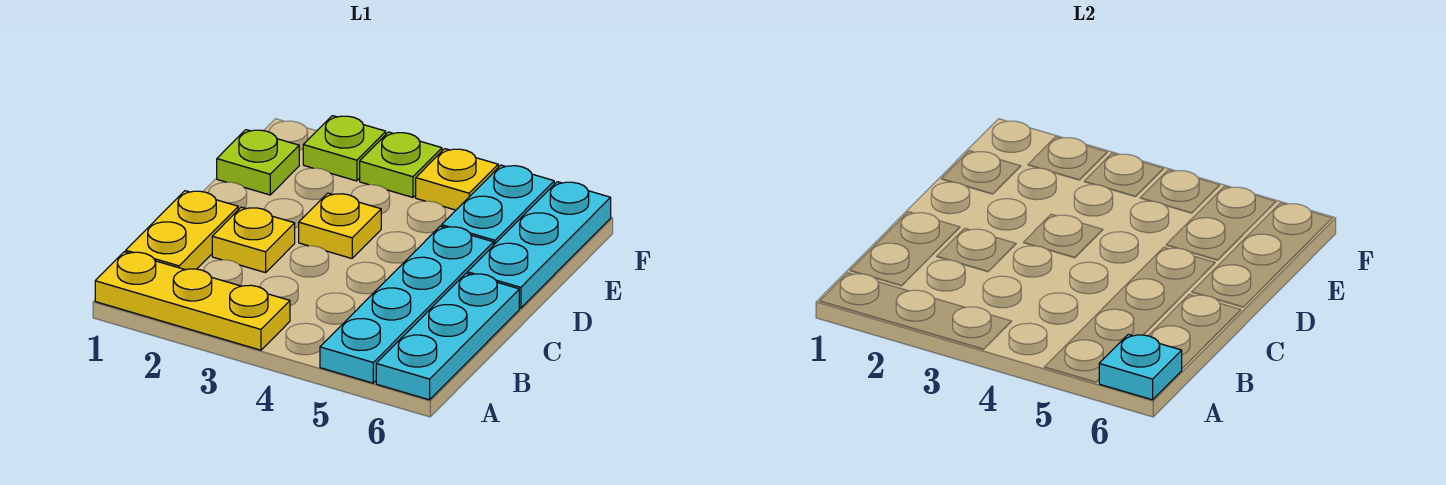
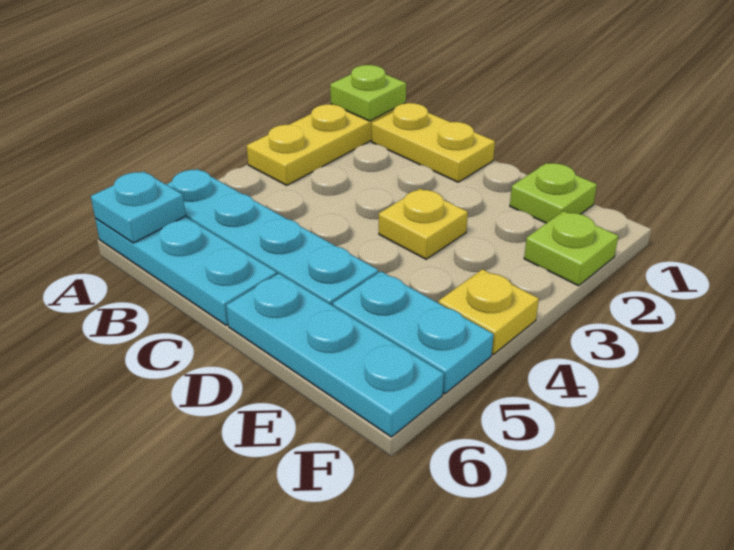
yellow plate C2 level 1 -> none
lime plate F3 level 1 -> lime plate A1 level 2

